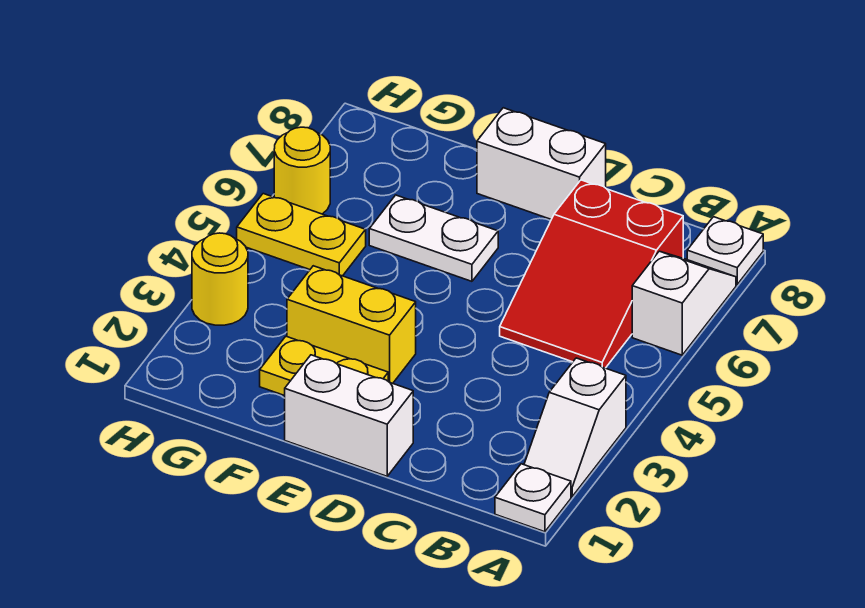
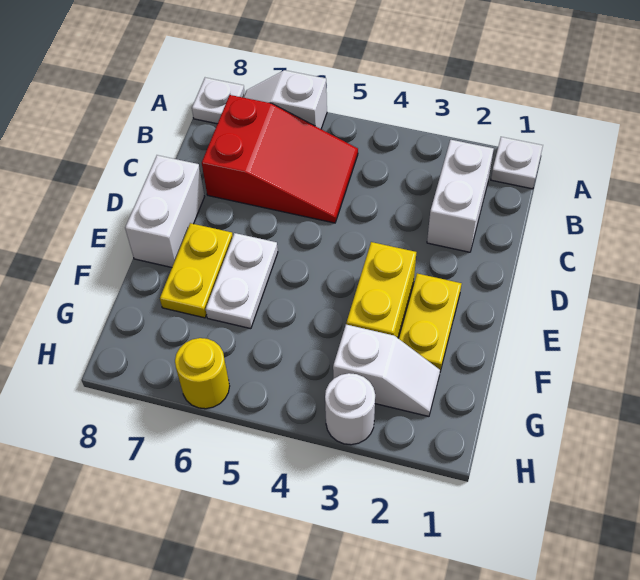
white slope A2:A3 level 1 top 3 -> white slope G2:G3 level 1 top 3
white brick D1:E1 level 1 -> white brick B2:C2 level 1
yellow plate G5:H5 level 1 -> yellow plate E7:F7 level 1
yellow round brick H3 level 1 -> white round brick H3 level 1

